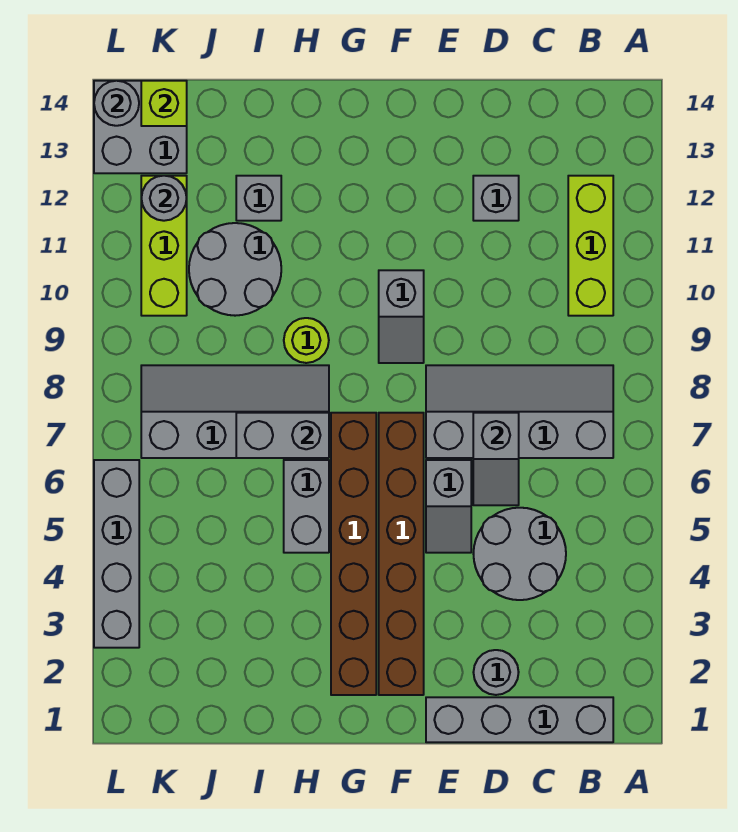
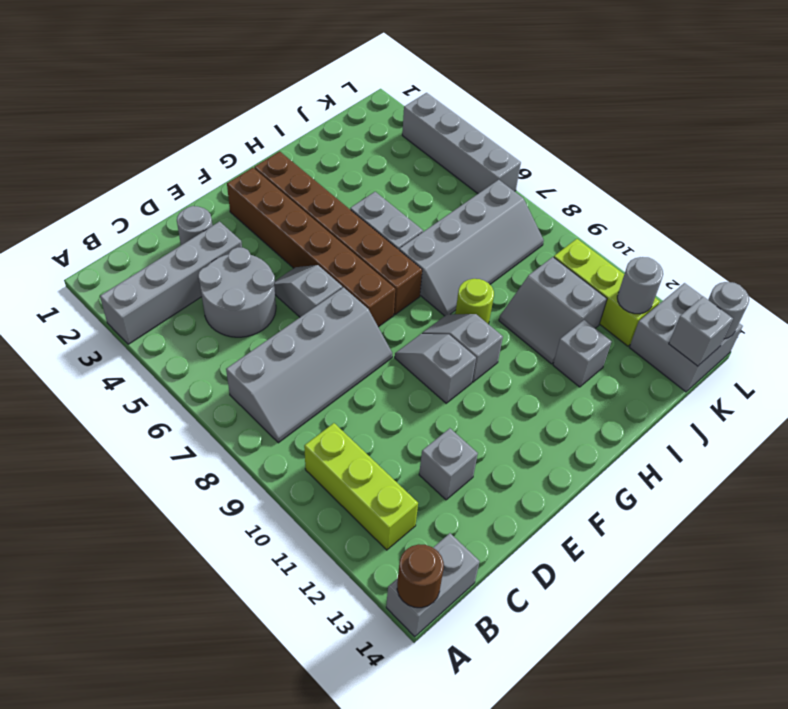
none -> brown round brick A14 level 2
grey brick B1:E1 level 1 -> grey brick A3:D3 level 1
grey slope D6:D7 level 2 top 7 -> grey slope G9:G10 level 1 top 10
grey brick H7:I7 level 2 -> grey brick A14:B14 level 1
grey round brick I10:J11 level 1 -> grey slope I10:J11 level 1 top J
lime brick K14 level 2 -> grey brick K14 level 2

